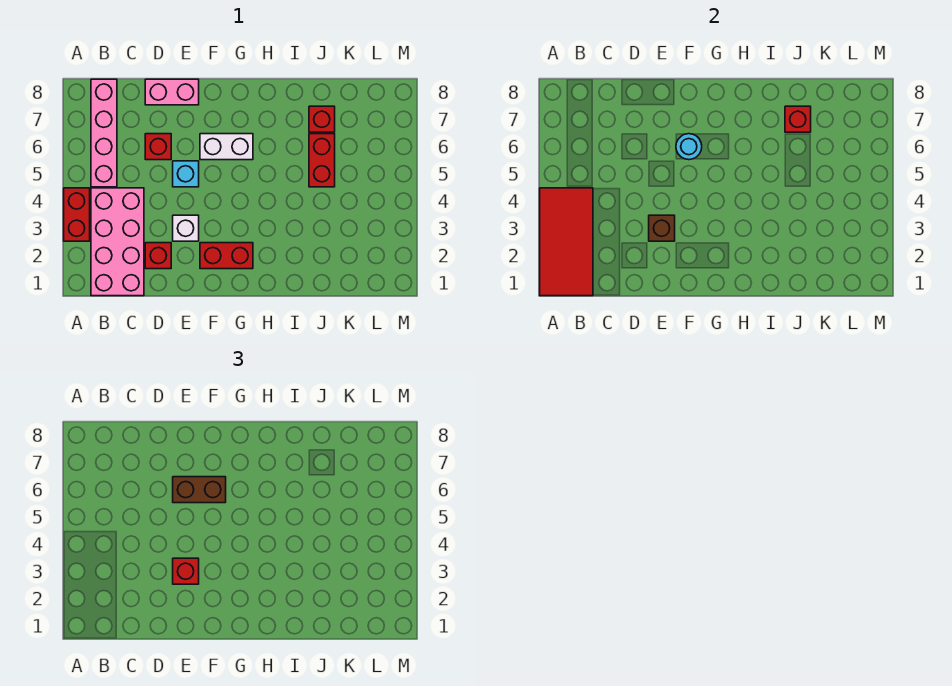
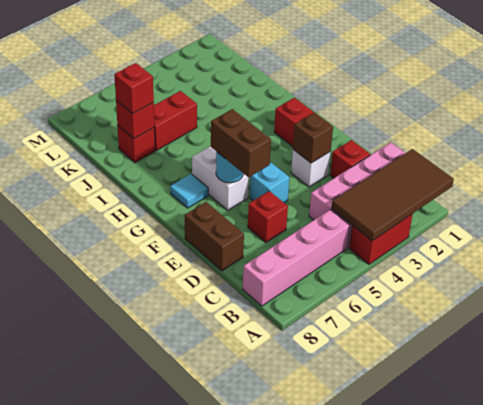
red tile A1:B4 level 2 -> brown tile A1:B4 level 2
pink brick D8:E8 level 1 -> brown brick D8:E8 level 1
red brick E3 level 3 -> red brick J7 level 3
none -> cyan tile G7 level 1

